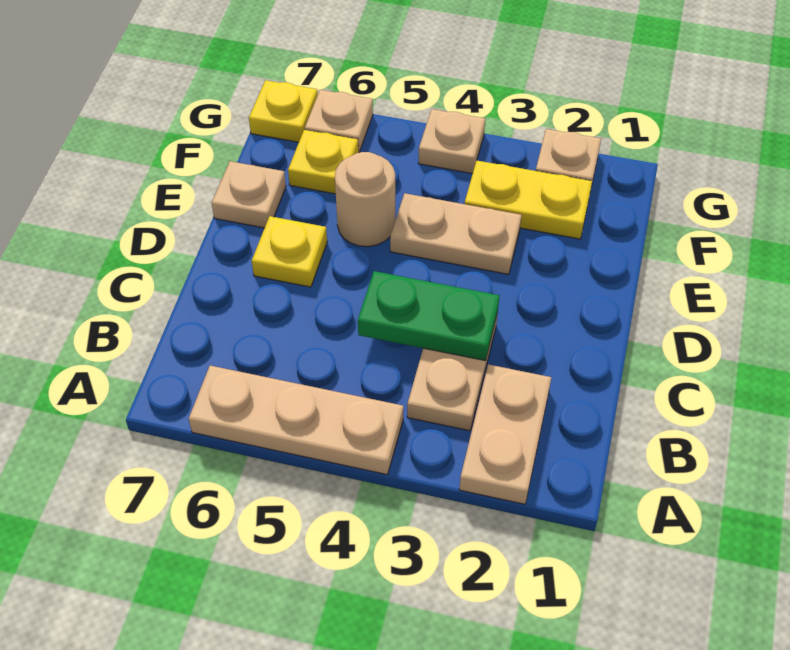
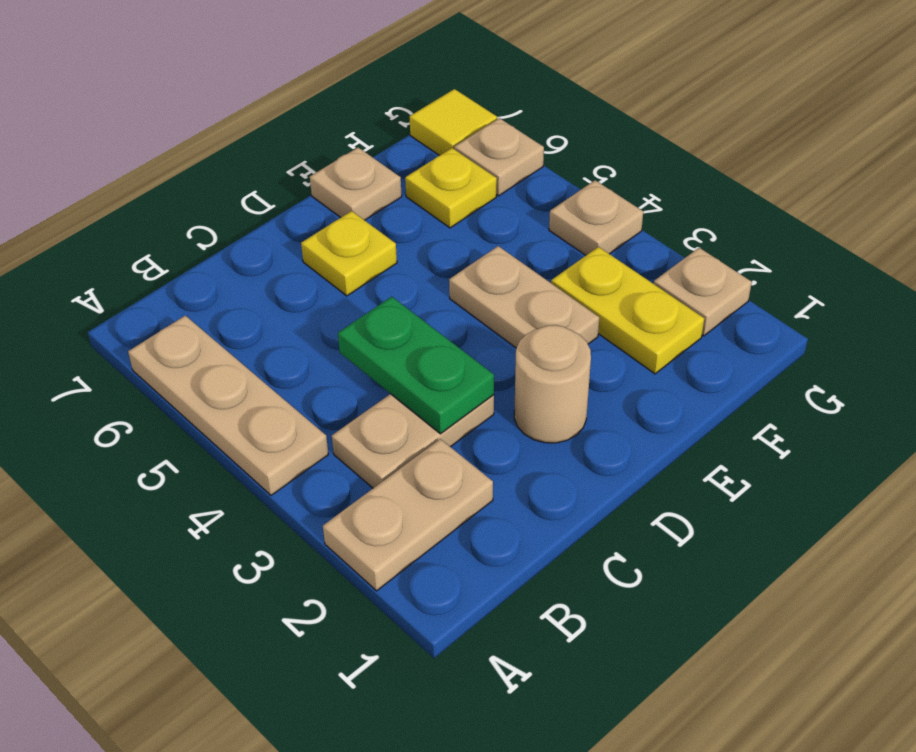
tan round brick E5 level 1 -> tan round brick D2 level 1
yellow plate G7 level 1 -> yellow tile G7 level 1

